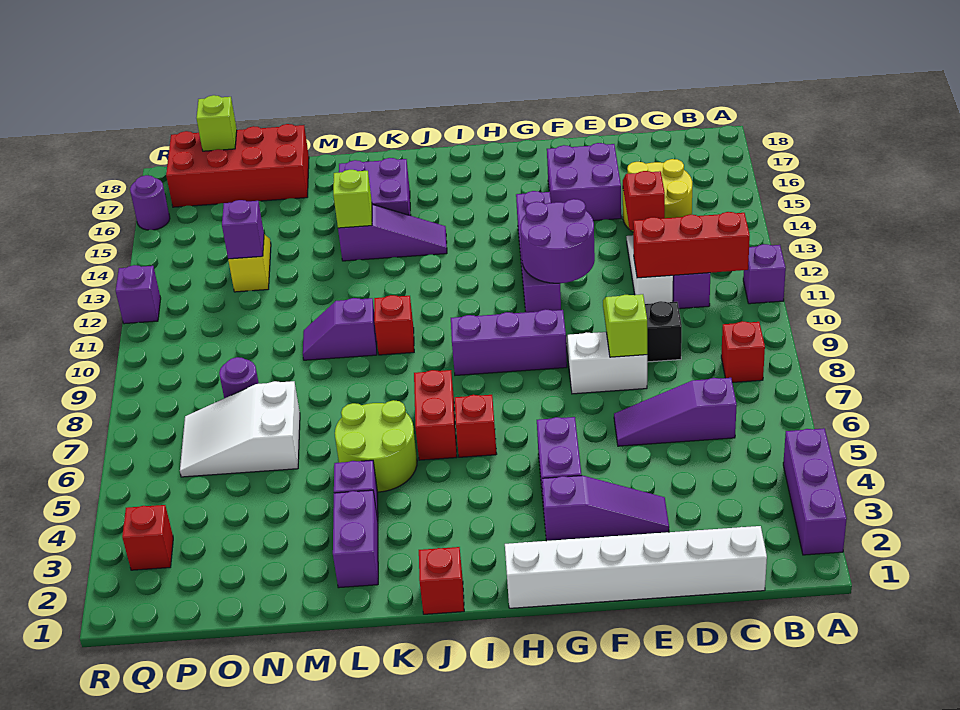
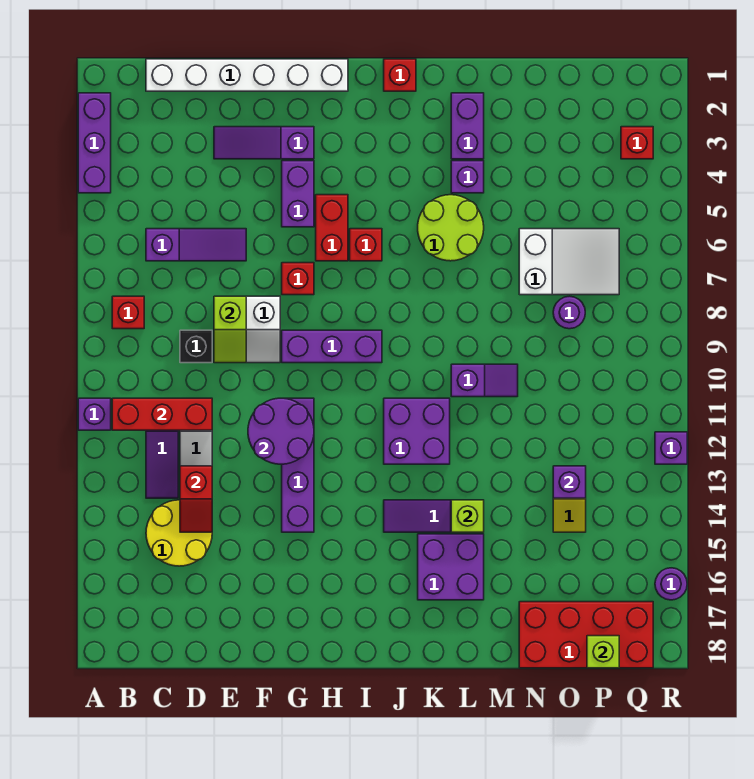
purple brick E15:F16 level 1 -> purple brick J11:K12 level 1
red brick J6:J7 level 1 -> red brick H5:H6 level 1
red brick K10 level 1 -> red brick G7 level 1

